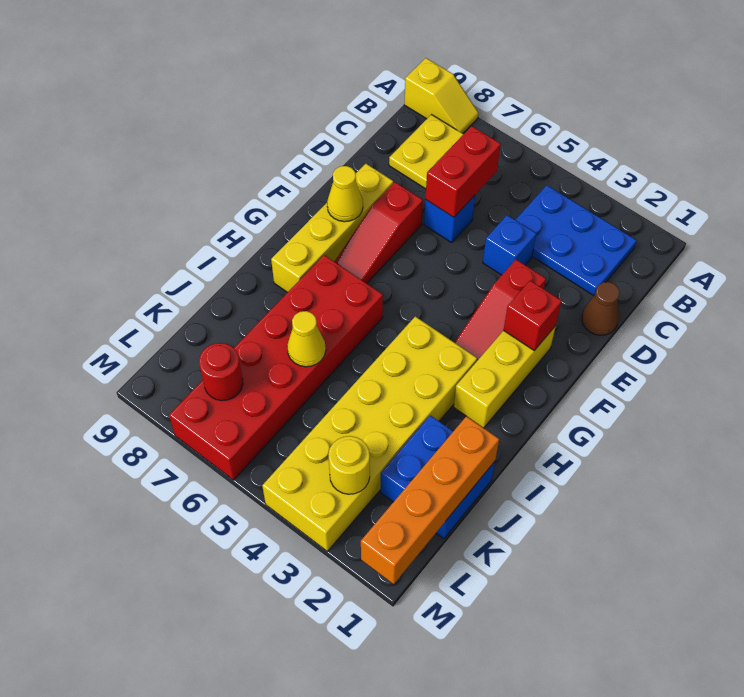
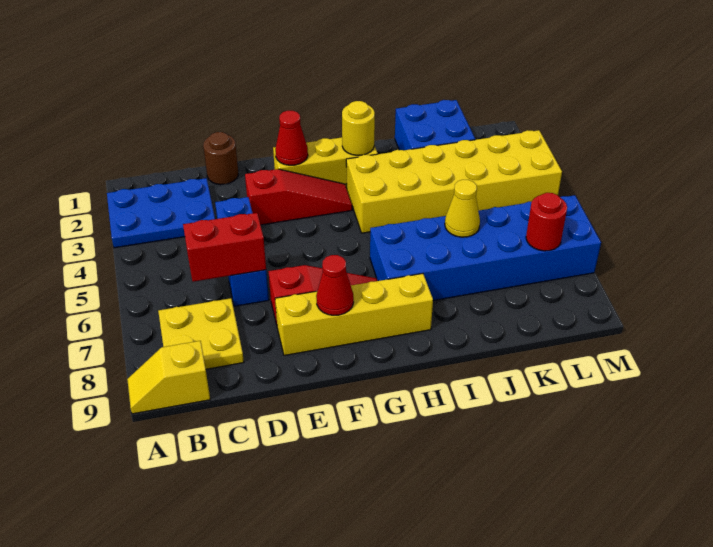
yellow slope A8:A9 level 1 top 9 -> yellow slope A9:B9 level 1 top B
blue plate B2:C4 level 1 -> blue plate A2:C3 level 1
brown cone D1 level 1 -> brown round brick D1 level 1
red brick F2 level 2 -> red cone F2 level 2
yellow cone F8 level 2 -> red cone F8 level 2
red brick H6:M7 level 1 -> blue brick H6:M7 level 1
orange brick J1:M1 level 2 -> none
yellow round brick L3 level 2 -> yellow round brick H2 level 2

